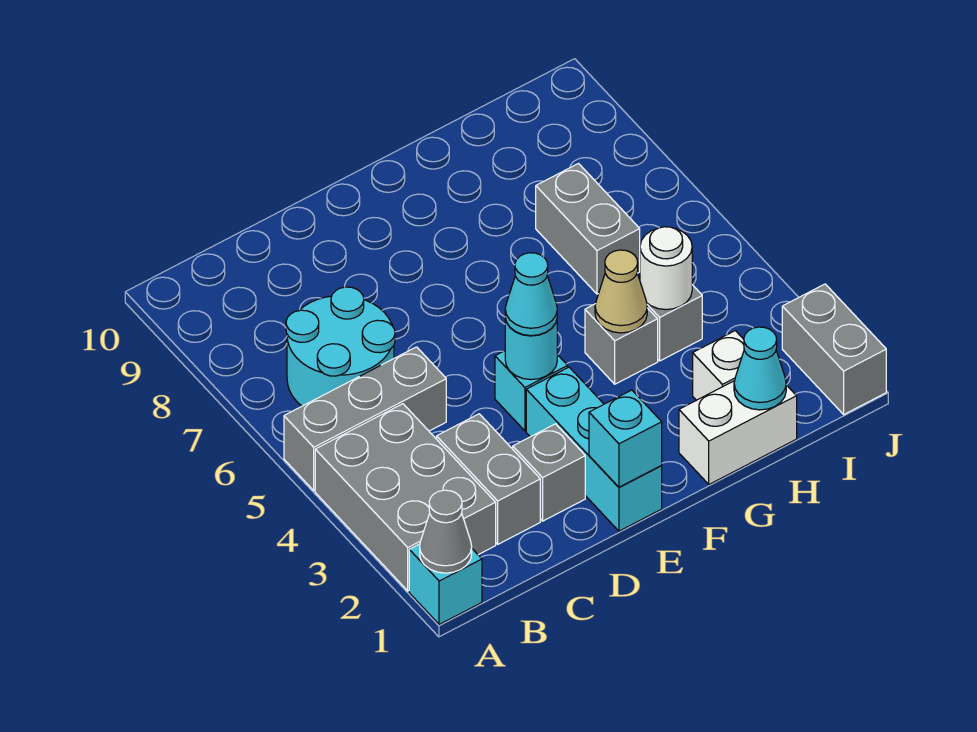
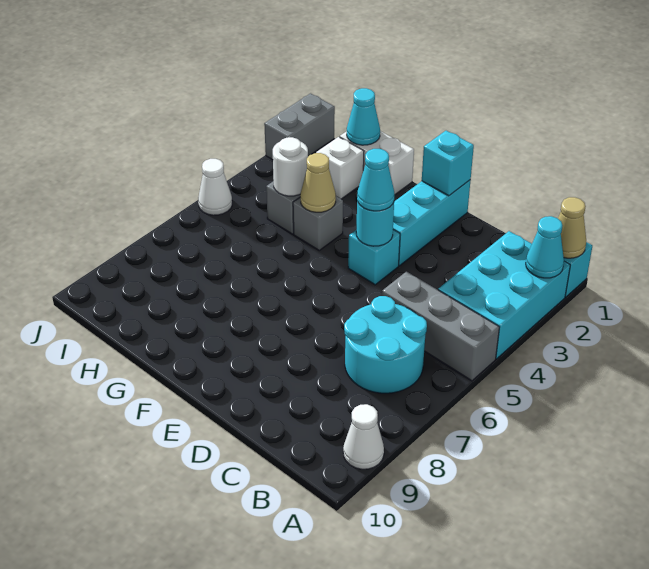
grey cone A1 level 2 -> tan cone A1 level 2
grey brick A2:B4 level 1 -> cyan brick A2:B4 level 1
none -> cyan cone A2 level 2
none -> white cone A9 level 1
grey brick C2:C3 level 1 -> none
grey brick D2 level 1 -> none
grey brick H6:H7 level 1 -> none
none -> white cone J5 level 1

